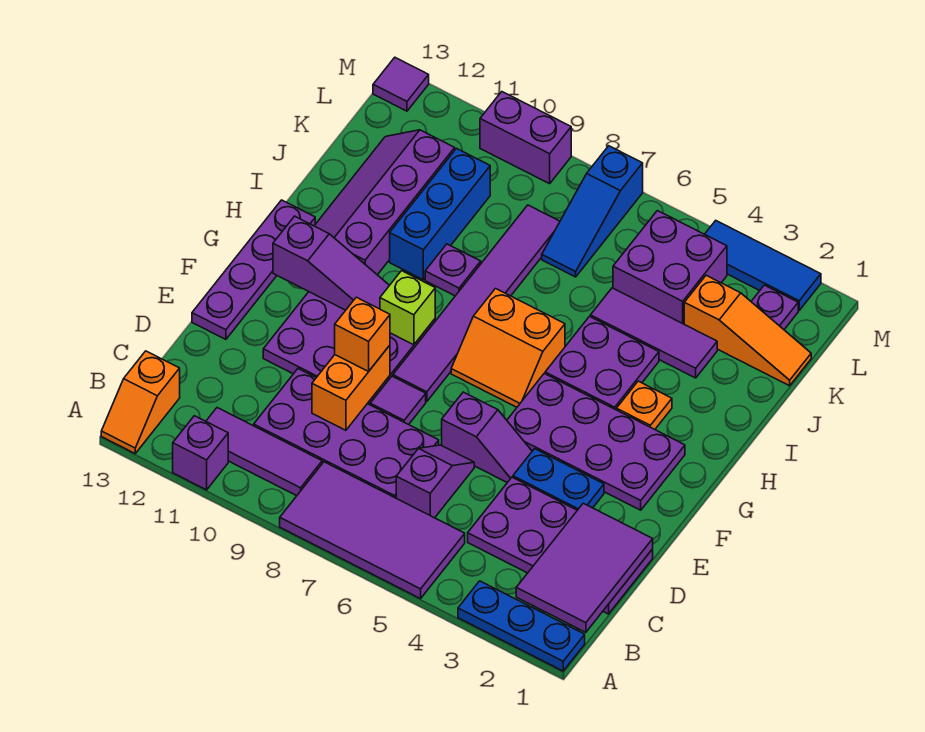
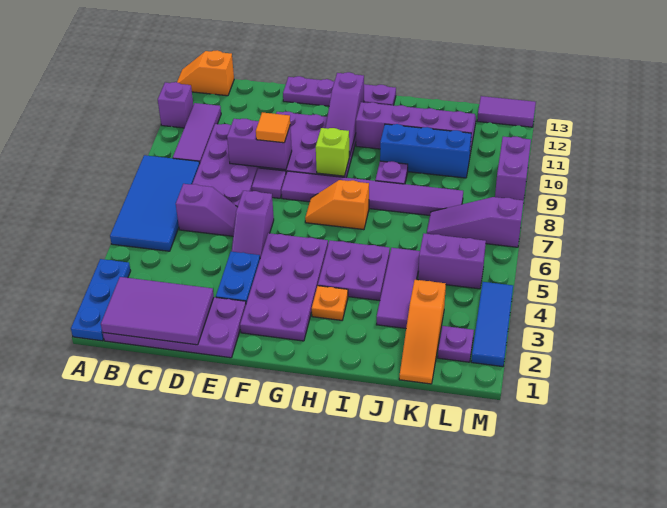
purple tile A5:B8 level 1 -> blue tile A5:B8 level 1
purple plate C1:D4 level 1 -> purple plate B1:E2 level 1
orange brick D9:E9 level 2 -> purple brick D9:E9 level 2
orange brick E9 level 3 -> orange tile E9 level 3
orange slope G6:H7 level 1 top H -> orange slope G7:H7 level 1 top H
purple brick K4:L5 level 1 -> purple brick K5:L5 level 1
blue slope K7:M7 level 1 top M -> purple slope K7:M7 level 1 top M
purple tile M13 level 1 -> purple tile L13:M13 level 1

